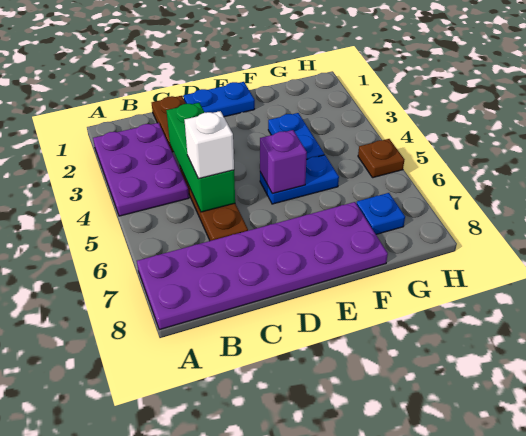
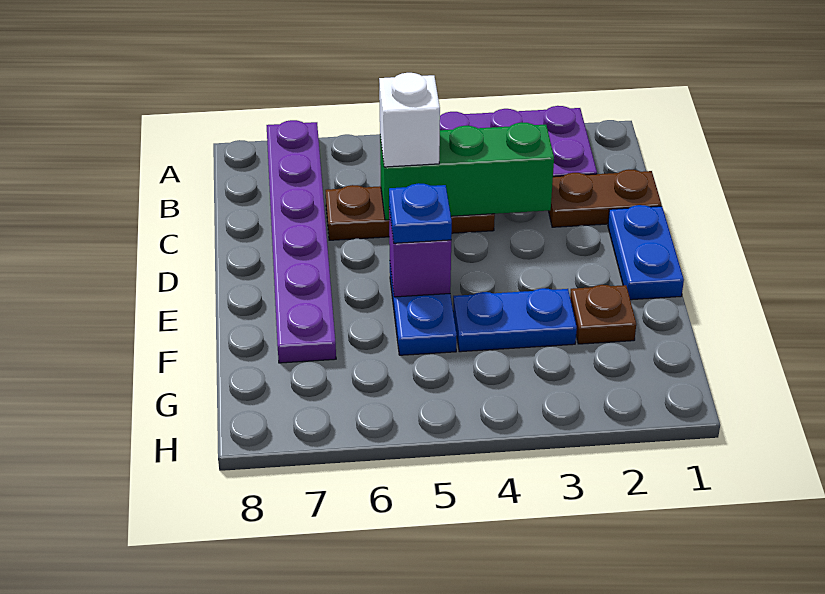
purple plate A7:F8 level 1 -> purple plate A7:F7 level 1
blue plate G7 level 1 -> blue plate E5 level 3
brown plate H5 level 1 -> brown plate F2 level 1

